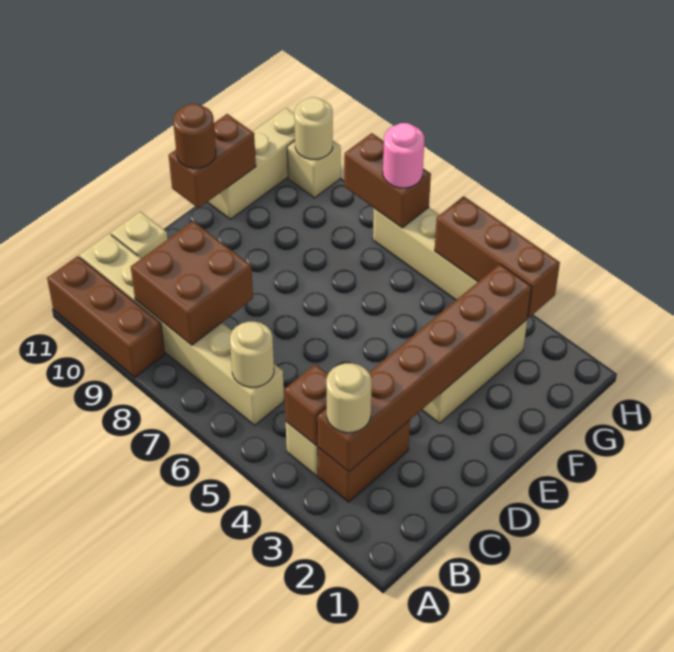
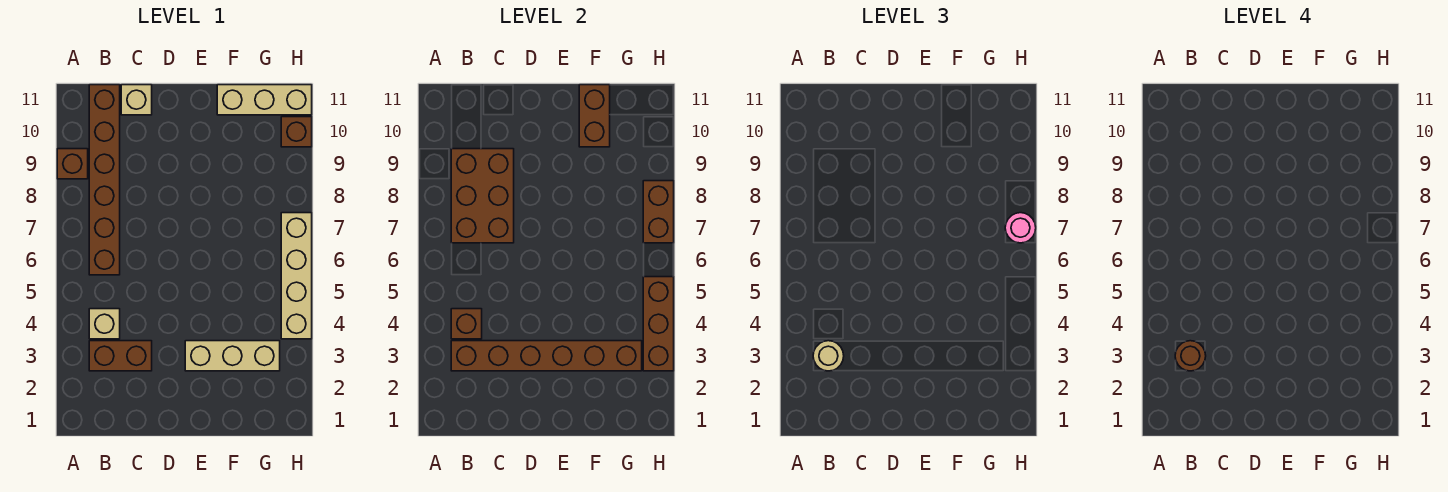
brown brick A9:A11 level 1 -> brown brick A9 level 1
tan brick B6:B11 level 1 -> brown brick B6:B11 level 1
tan round brick B6 level 2 -> none
brown brick B8:C9 level 2 -> brown brick B7:C9 level 2
brown brick E11:F11 level 2 -> brown brick F10:F11 level 2
brown round brick E11 level 3 -> brown round brick B3 level 4
tan brick H10 level 1 -> brown brick H10 level 1
tan round brick H10 level 2 -> none

